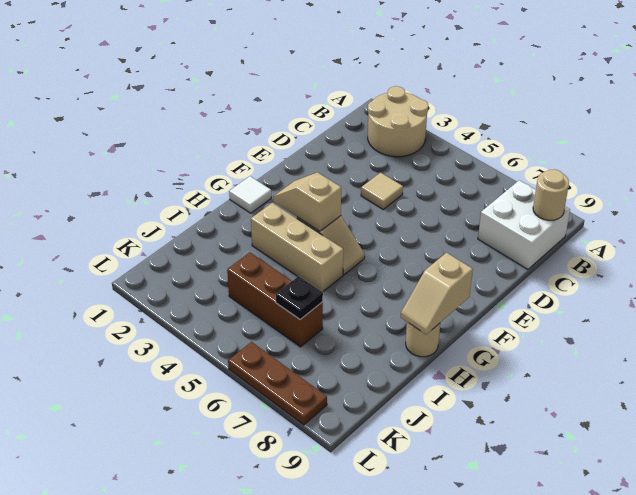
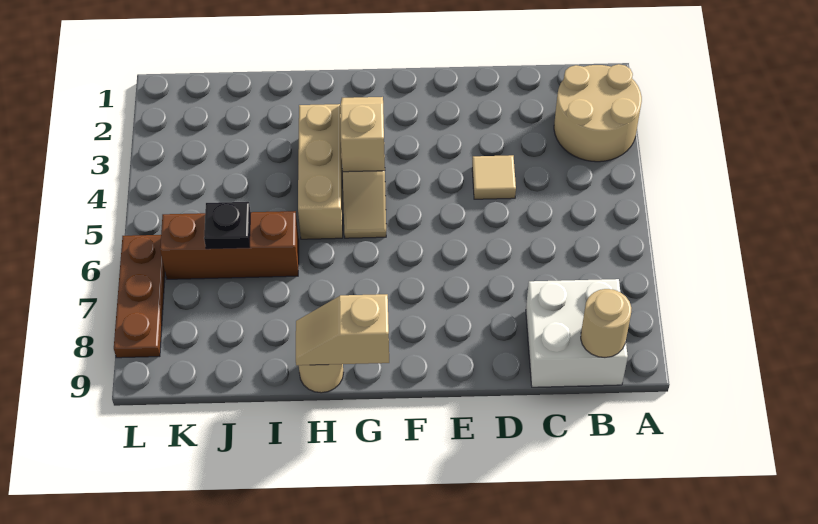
white tile G1 level 1 -> none
brown brick J4:J6 level 1 -> brown brick I6:K6 level 1

